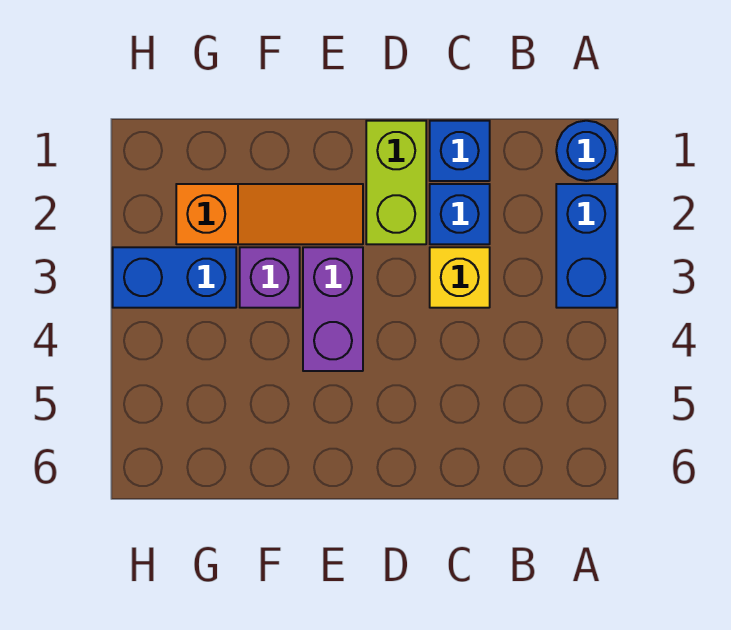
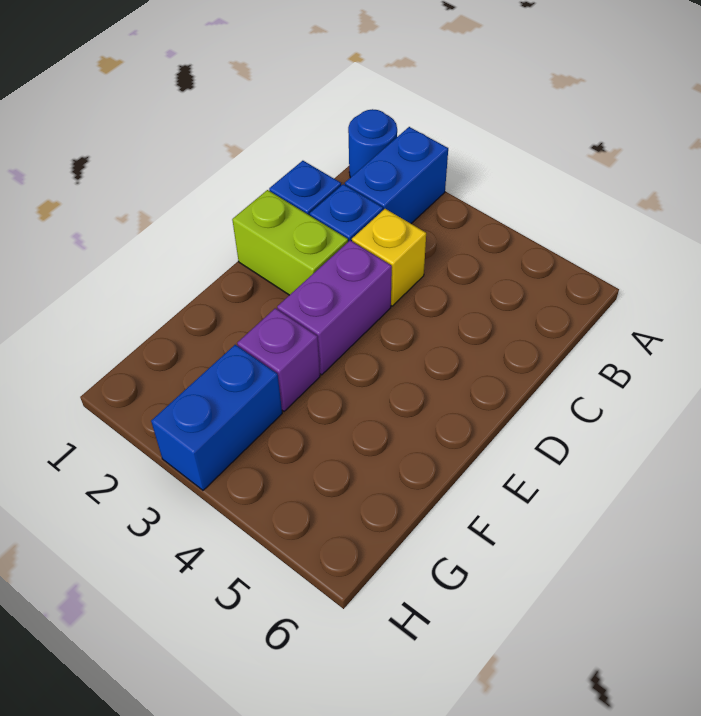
blue brick A2:A3 level 1 -> blue brick A2:B2 level 1
orange slope E2:G2 level 1 top G -> none
purple brick E3:E4 level 1 -> purple brick D3:E3 level 1

